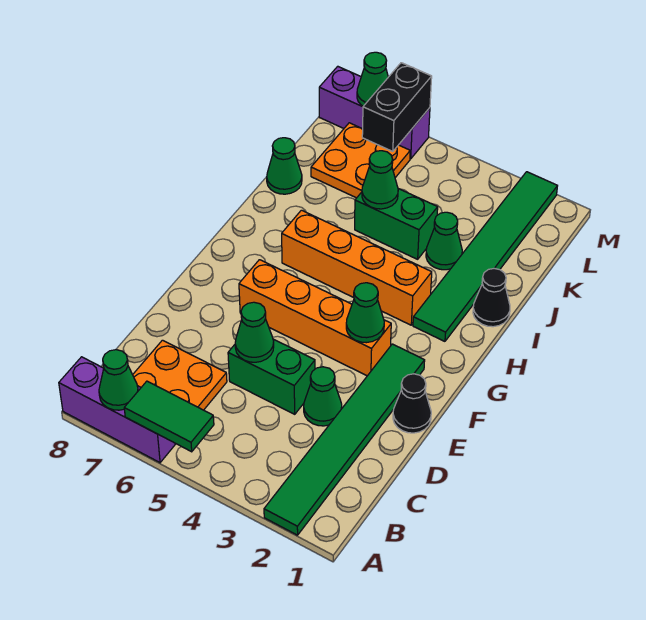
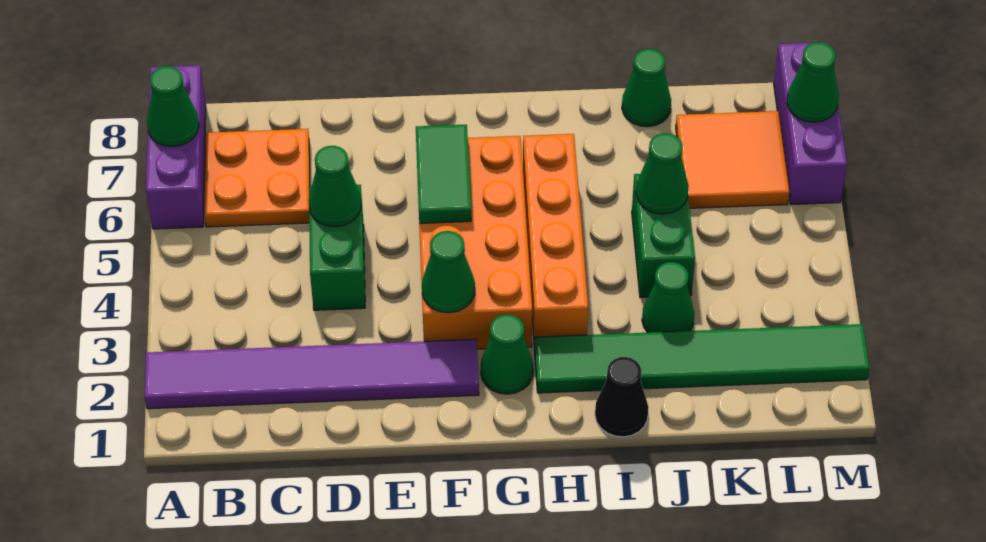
green tile A2:F2 level 1 -> purple tile A2:F2 level 1
green tile A5:A6 level 2 -> green tile F5:F6 level 2
green cone D3 level 1 -> green cone G2 level 1
black cone E1 level 1 -> none
orange brick F3:F6 level 1 -> orange brick F3:G6 level 1
orange plate K6:L7 level 1 -> orange tile K6:L7 level 1
black brick L6:M6 level 2 -> none

